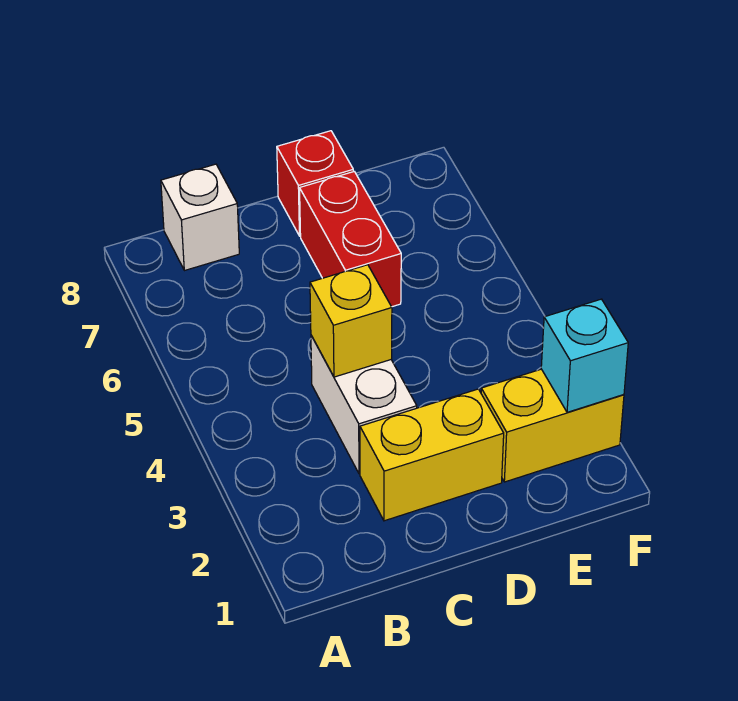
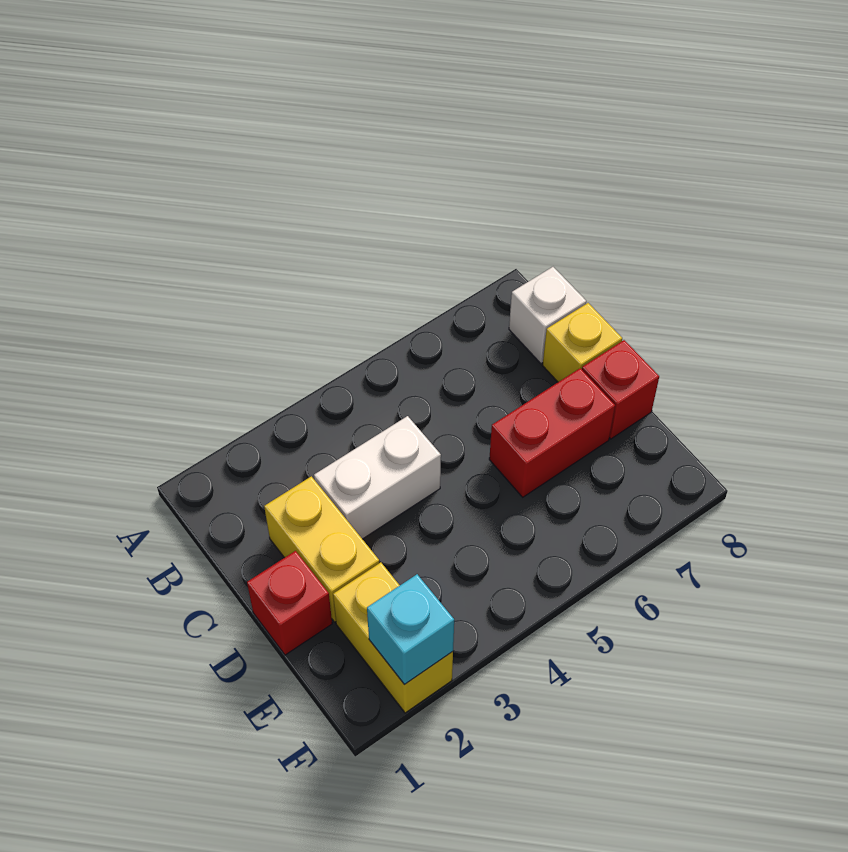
yellow brick C4 level 2 -> yellow brick C8 level 1
none -> red brick D1 level 1

